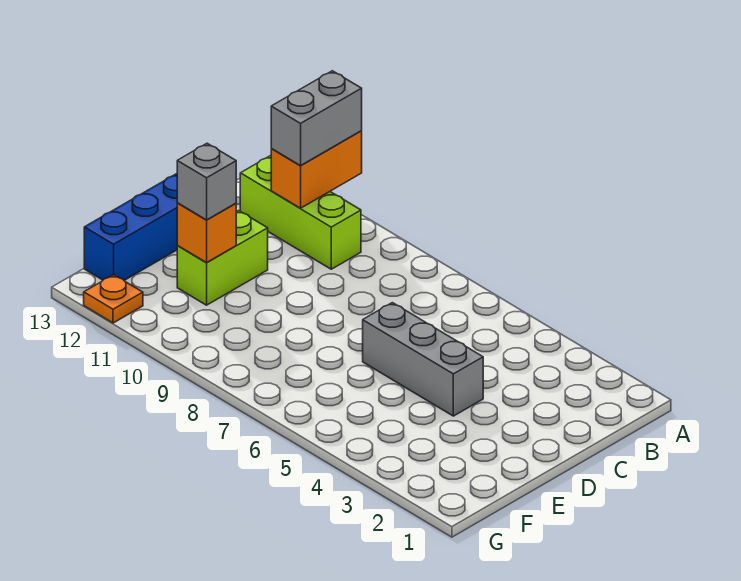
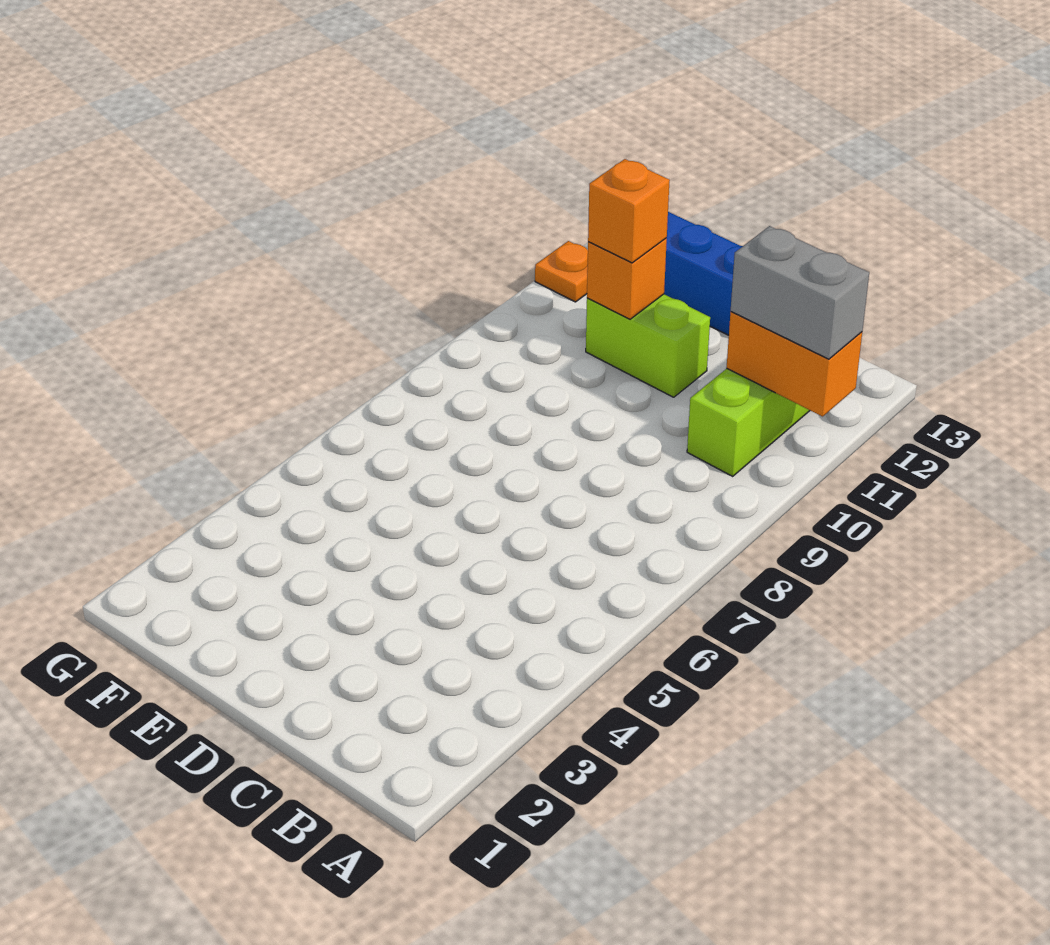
grey brick D4:D6 level 1 -> none
grey brick E11 level 3 -> orange brick E11 level 3

